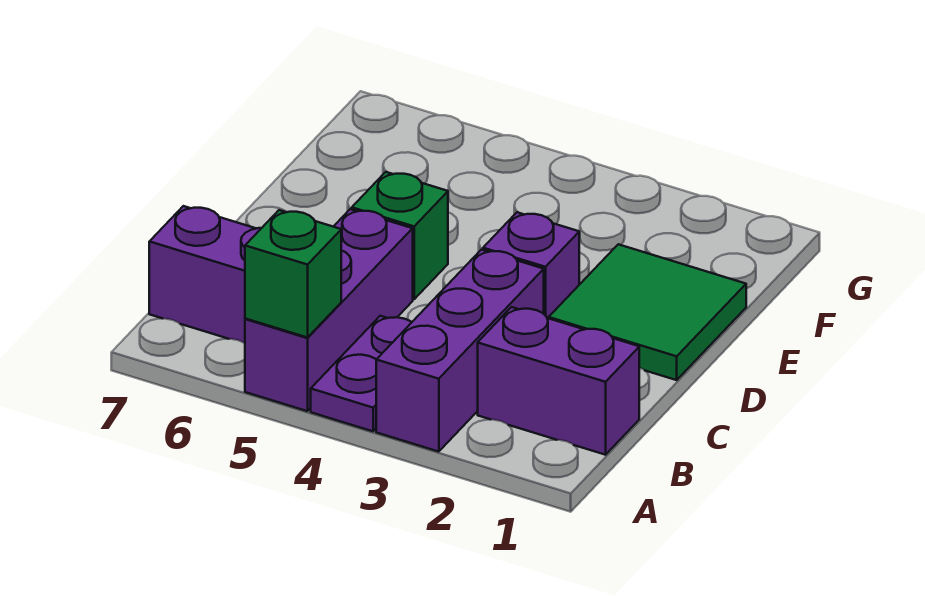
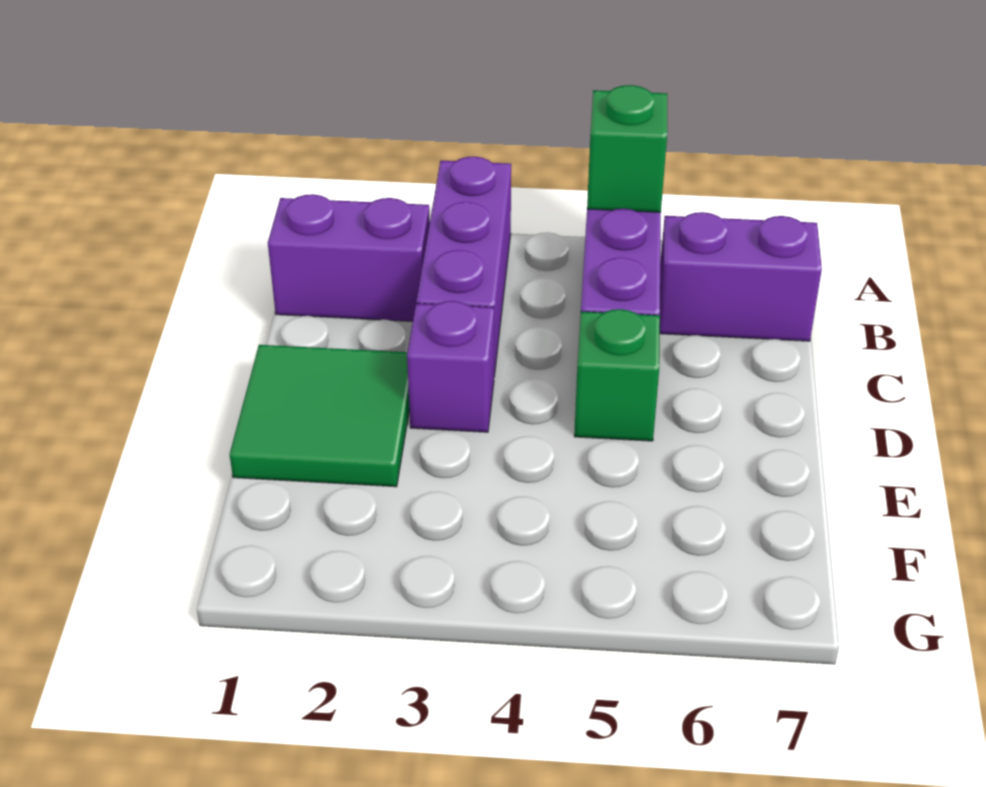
purple plate A4:B4 level 1 -> none

